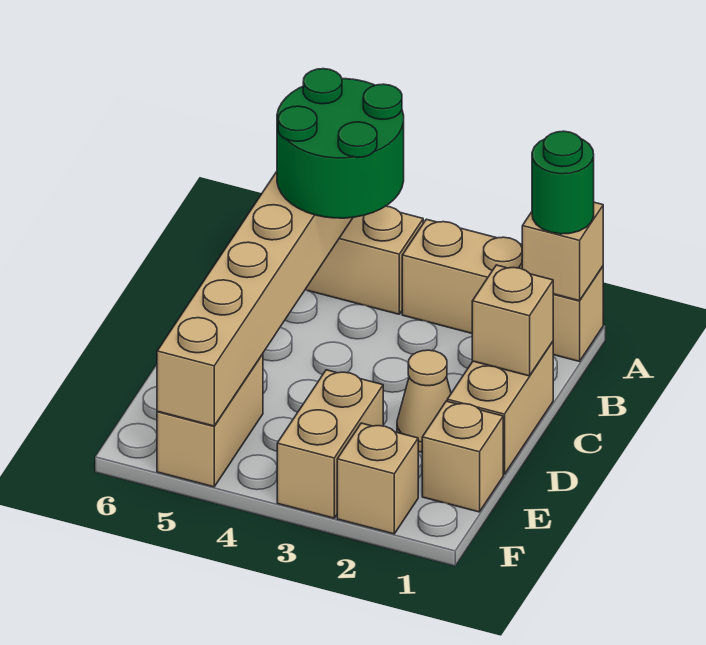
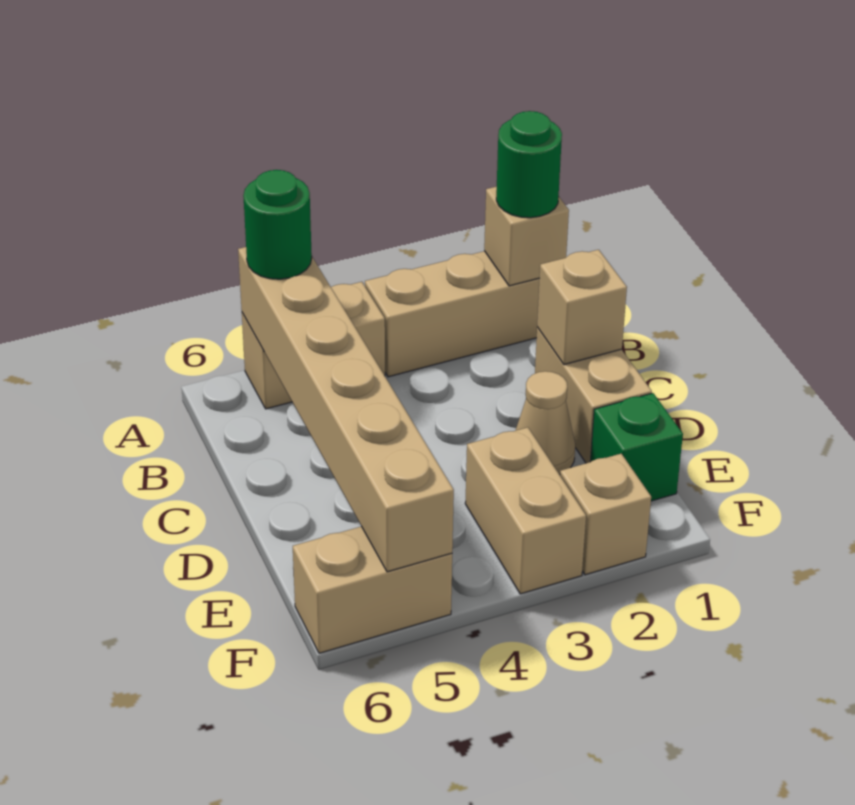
green round brick A4:B5 level 3 -> green round brick A5 level 3
tan brick E1 level 1 -> green brick E1 level 1
tan brick E5:F5 level 1 -> tan brick F5:F6 level 1

